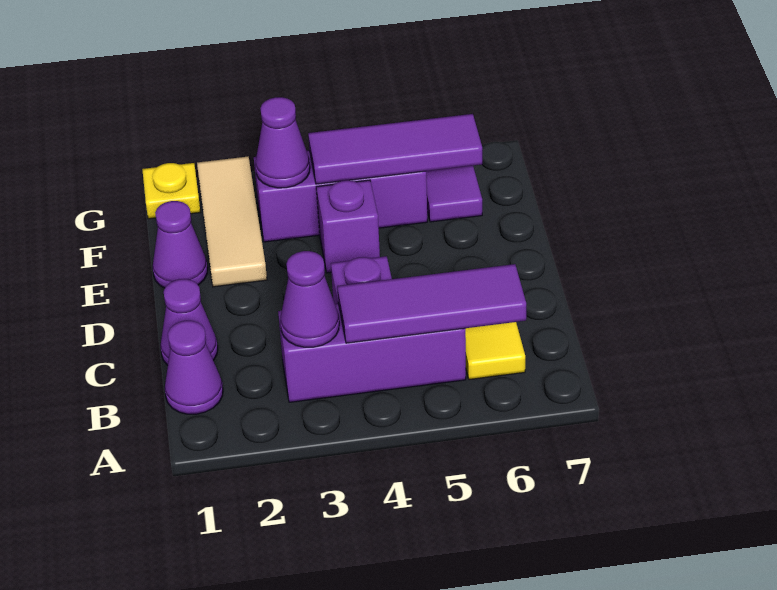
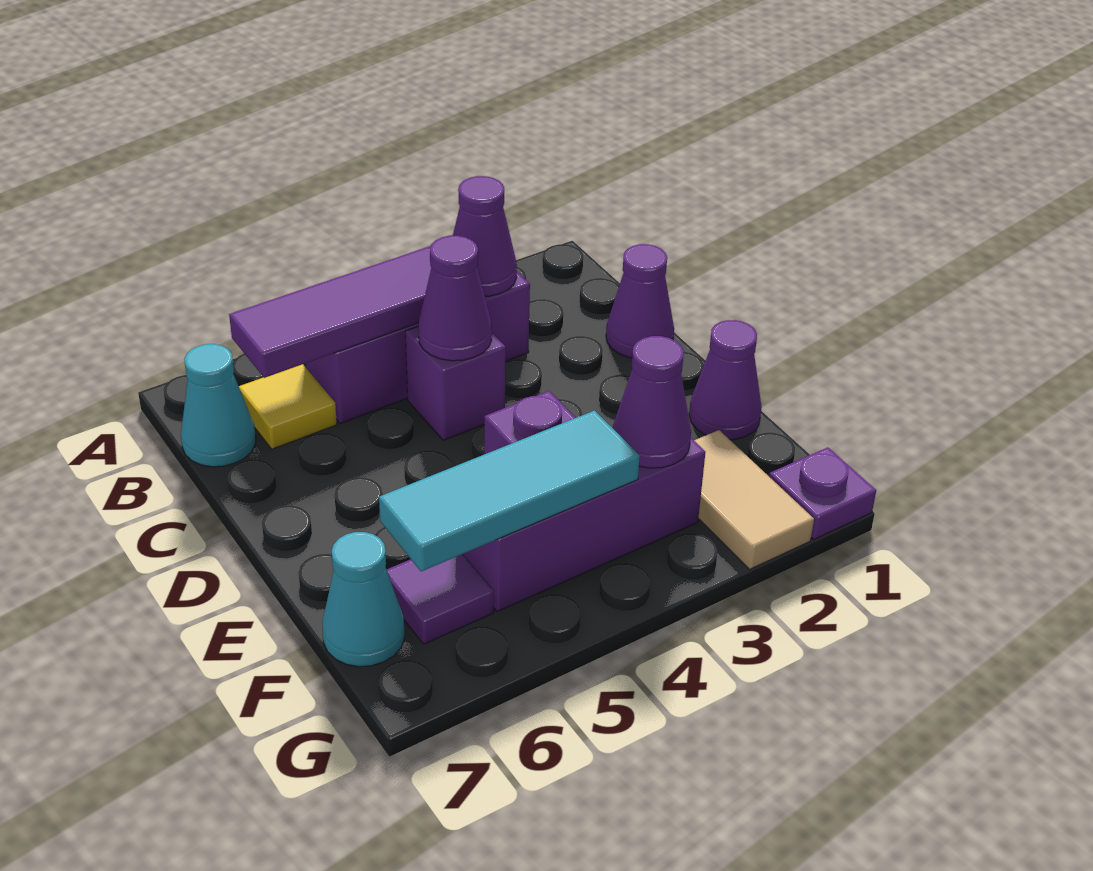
purple cone B1 level 1 -> purple cone C4 level 2
none -> cyan cone B7 level 1
tan tile E2:G2 level 1 -> tan tile F2:G2 level 1
purple tile F4:F6 level 2 -> cyan tile F4:F6 level 2
none -> cyan cone F7 level 1
yellow plate G1 level 1 -> purple plate G1 level 1

